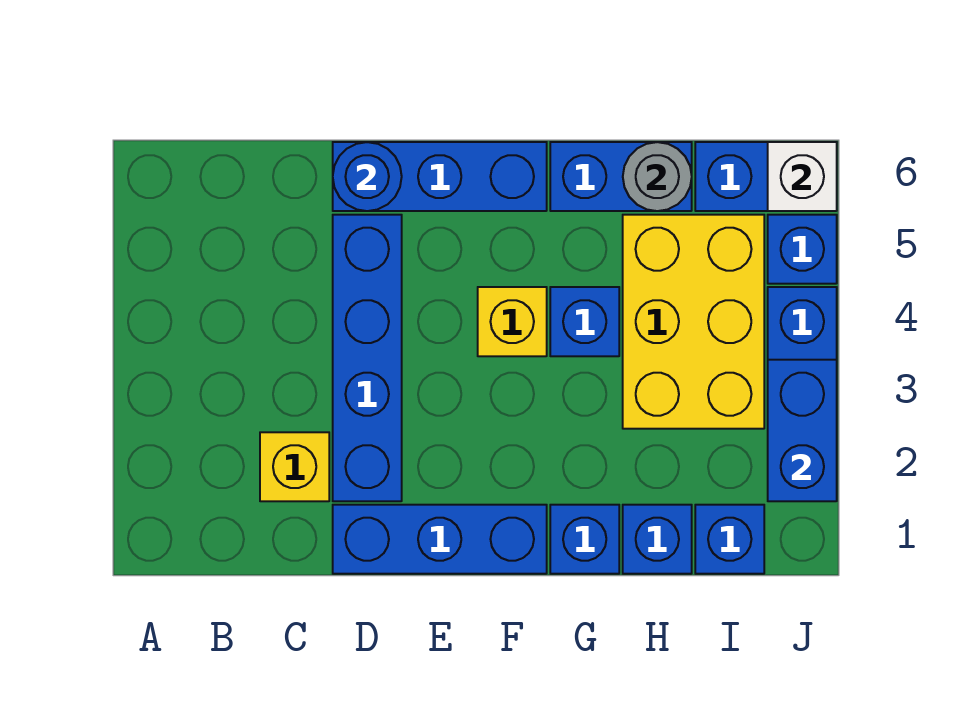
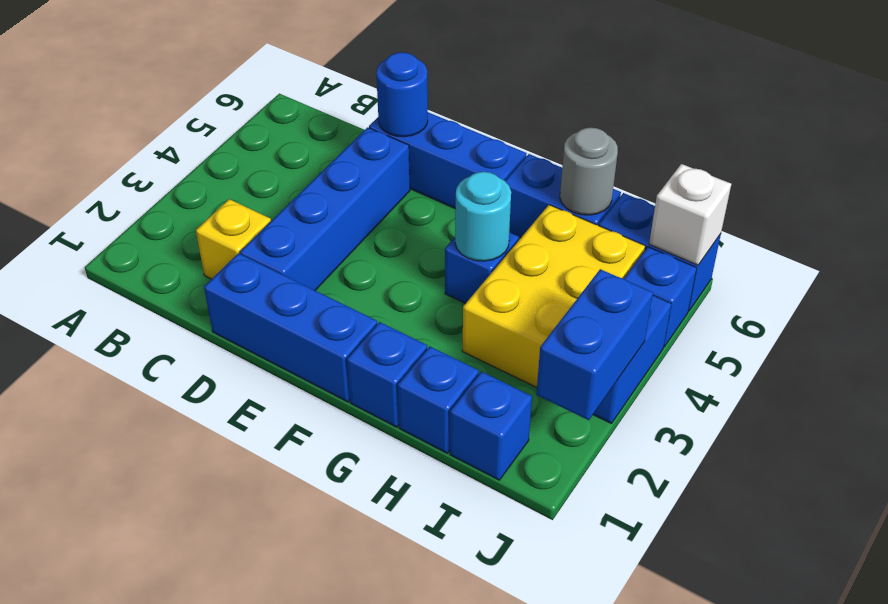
yellow brick F4 level 1 -> none
none -> cyan round brick G4 level 2

